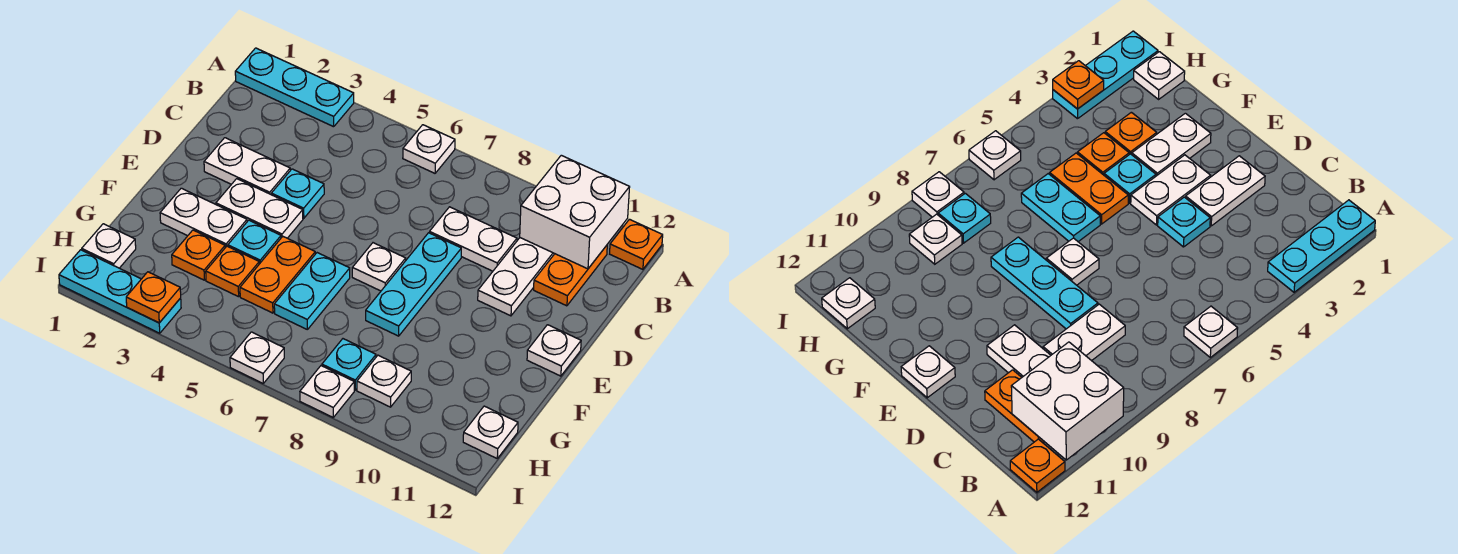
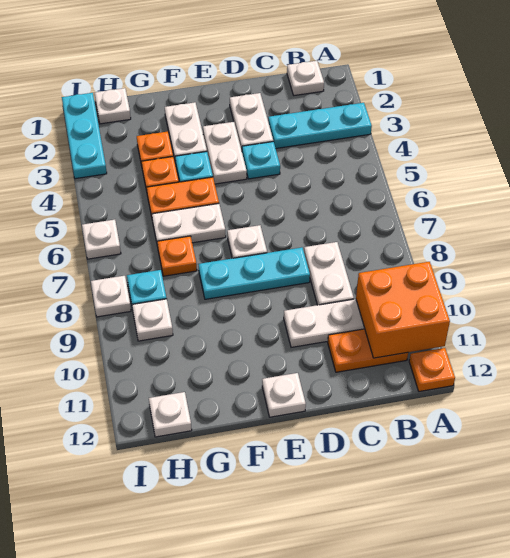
cyan plate A1:A3 level 1 -> cyan plate A3:C3 level 1
white plate A6 level 1 -> white plate B1 level 1
white brick A10:B11 level 2 -> orange brick A10:B11 level 2
cyan plate F6:G6 level 1 -> white plate F6:G6 level 1
orange plate I3 level 2 -> orange plate G7 level 1

